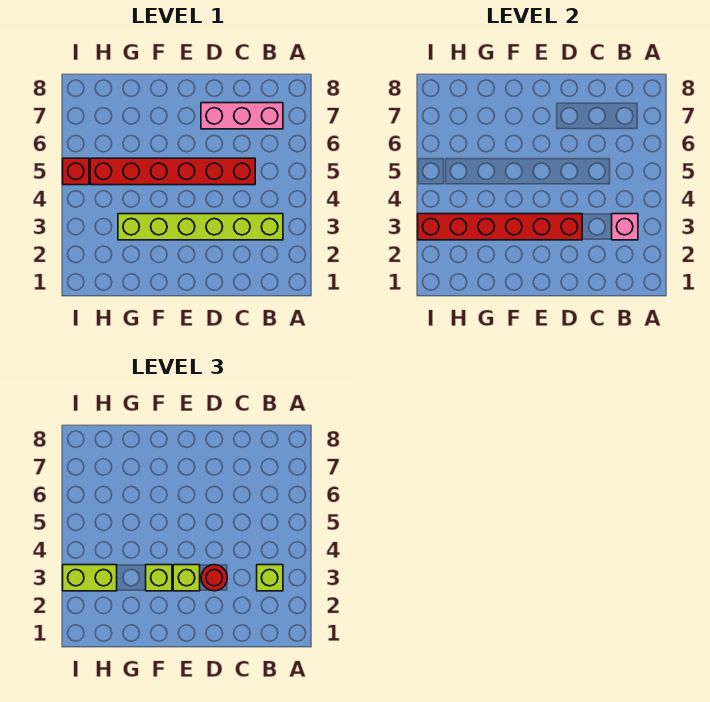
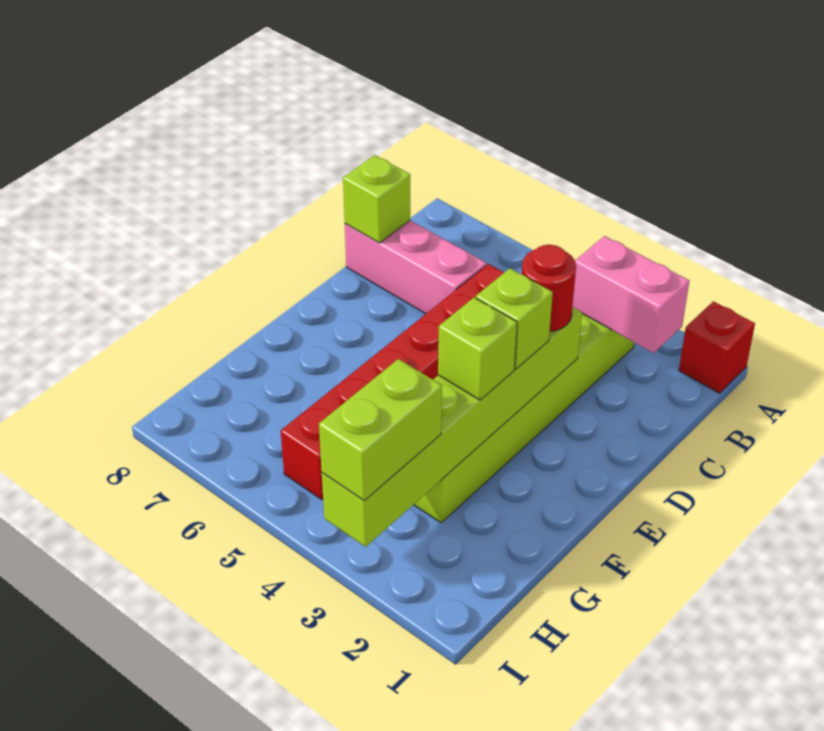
pink brick B3 level 2 -> pink brick B2:B3 level 2
lime brick B3 level 3 -> lime brick C8 level 2
pink brick B7:D7 level 1 -> pink brick C6:C8 level 1
red brick D3:I3 level 2 -> lime brick D3:I3 level 2
red brick I5 level 1 -> red brick A1 level 1

